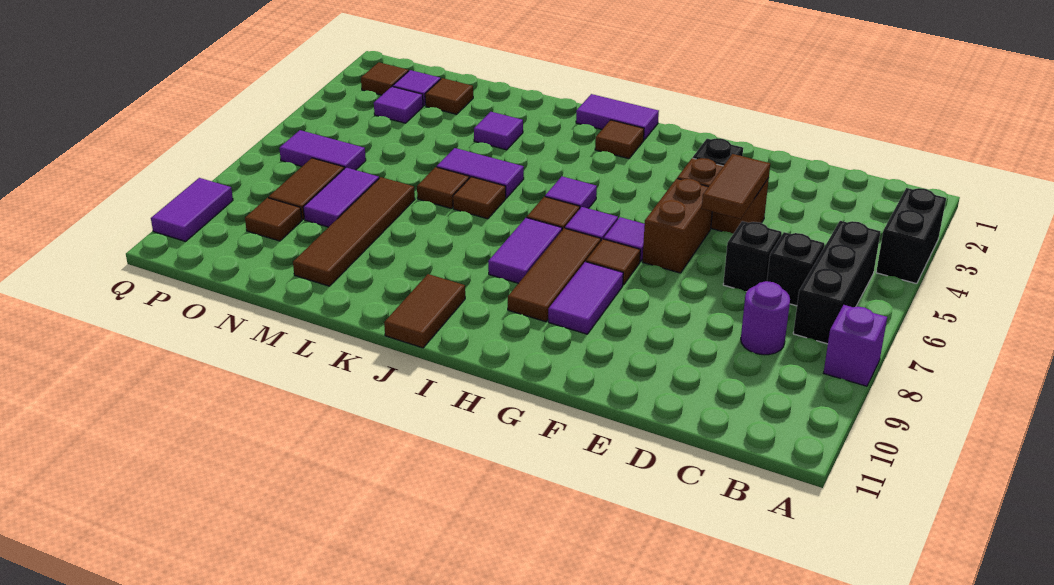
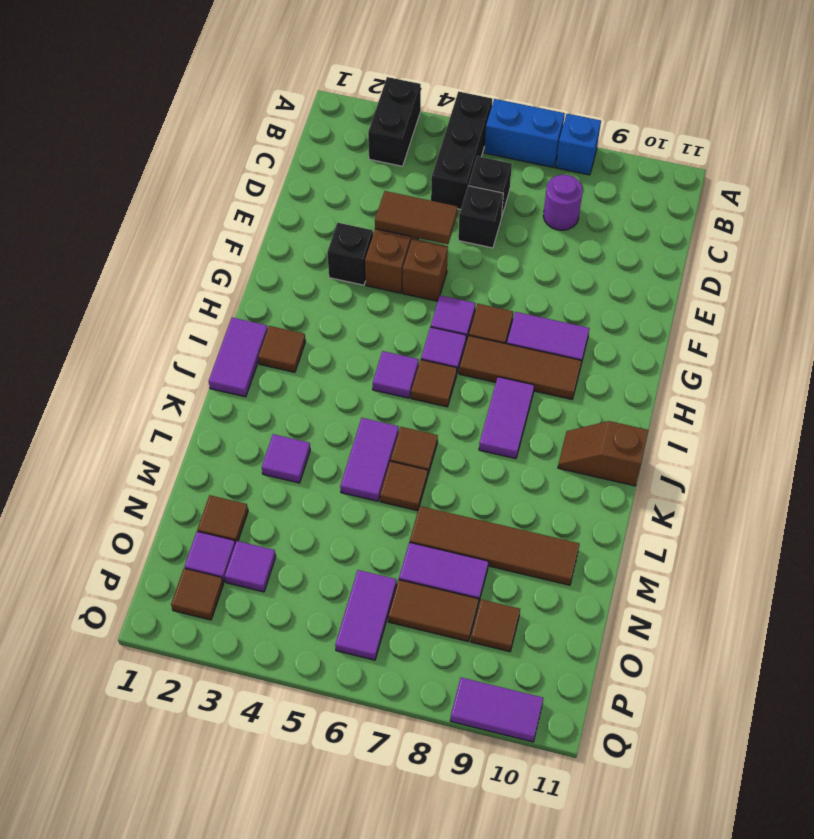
black brick A3:A4 level 1 -> black brick A3:B3 level 1
none -> blue brick A6:A7 level 1
purple brick A8 level 1 -> blue brick A8 level 1
black brick B5:B7 level 1 -> black brick A5:C5 level 1
brown brick F5:F6 level 1 -> brown brick F5 level 1
purple tile I7:I8 level 1 -> purple tile I8:J8 level 1
brown tile J10:J11 level 1 -> brown slope J10:J11 level 1 top 11

